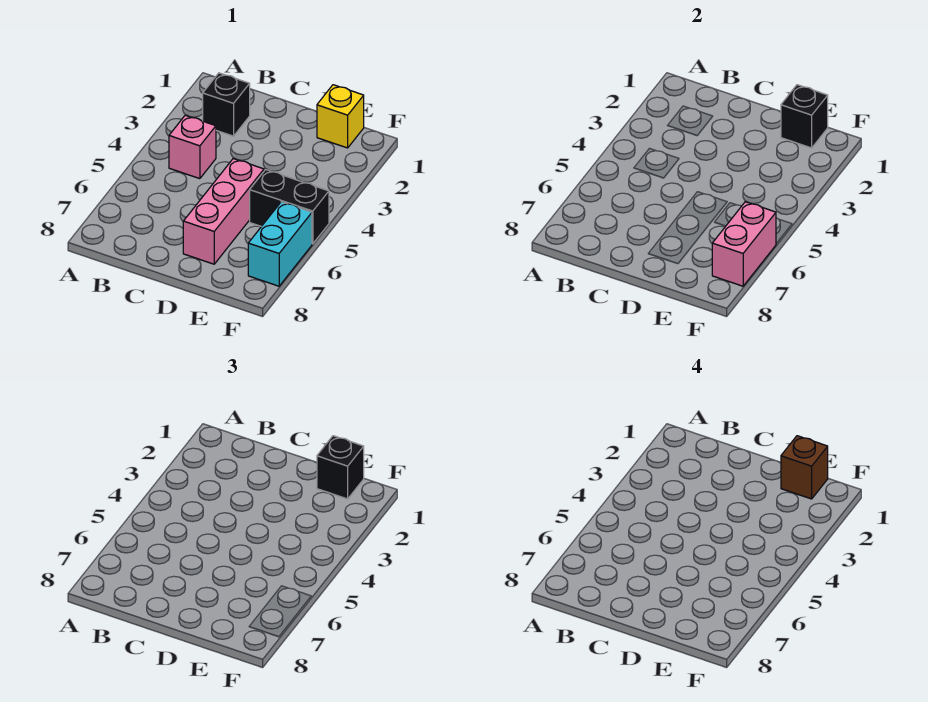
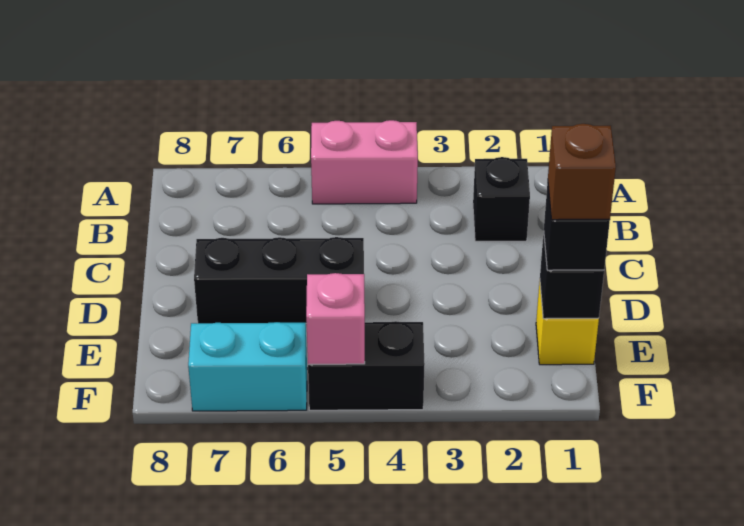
pink brick B4 level 1 -> pink brick F5 level 2
pink brick D5:D7 level 1 -> black brick D5:D7 level 1
black brick E5:F5 level 1 -> black brick F4:F5 level 1
pink brick F6:F7 level 2 -> pink brick A4:A5 level 1

